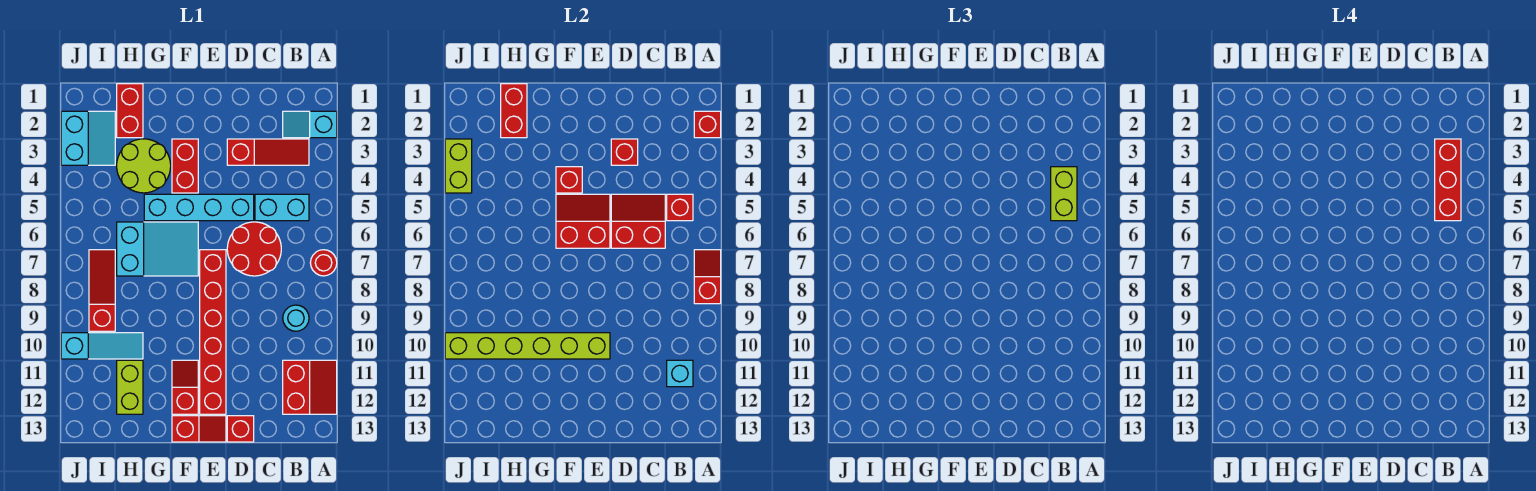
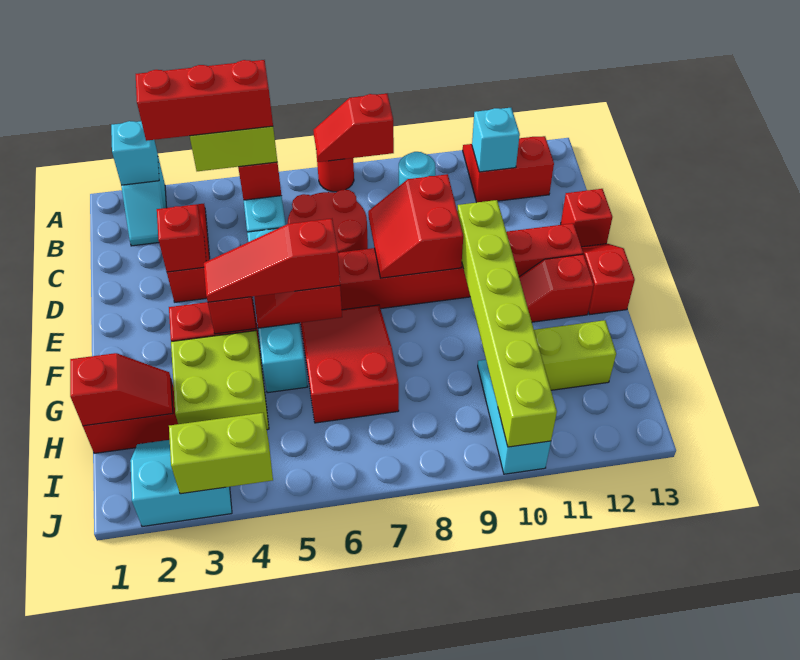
red brick A2 level 2 -> cyan brick A2 level 2
red slope C5:D6 level 2 top 6 -> red slope D8:E9 level 2 top 9
cyan slope F6:H7 level 1 top H -> red slope F6:H7 level 1 top H
lime round brick G3:H4 level 1 -> lime brick G3:H4 level 1
red brick H1:H2 level 2 -> red slope H1:H2 level 2 top 1
red slope I7:I9 level 1 top 9 -> red slope F4:F6 level 3 top 6

